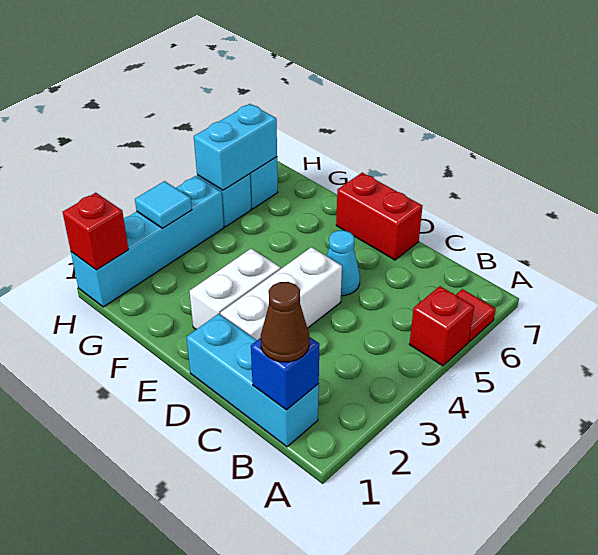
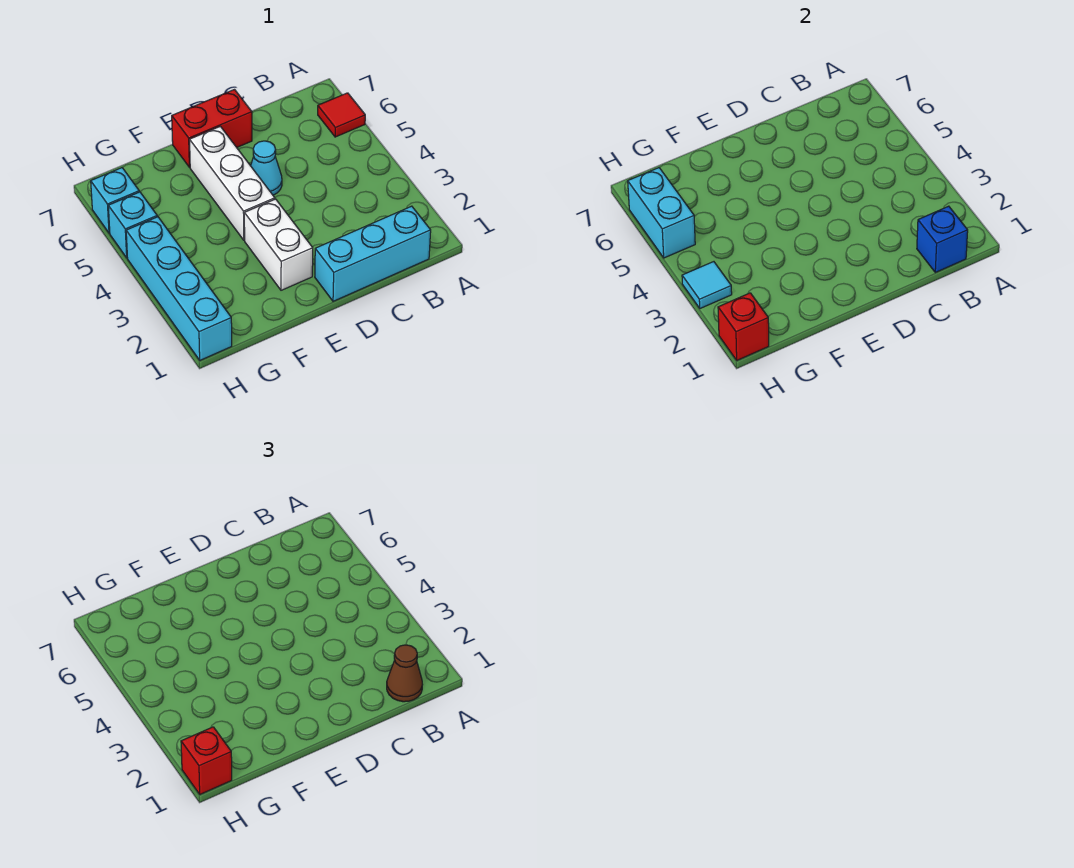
red brick A5 level 1 -> red brick H1 level 3
white brick D2:D4 level 1 -> white brick E4:E6 level 1

